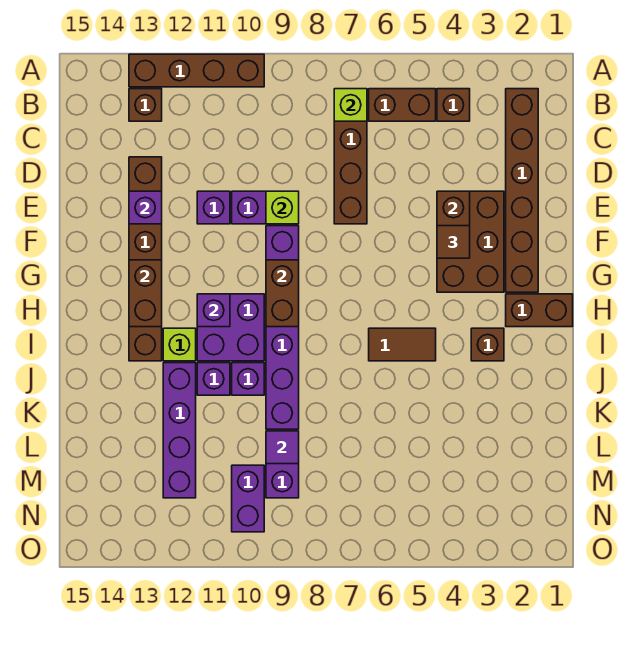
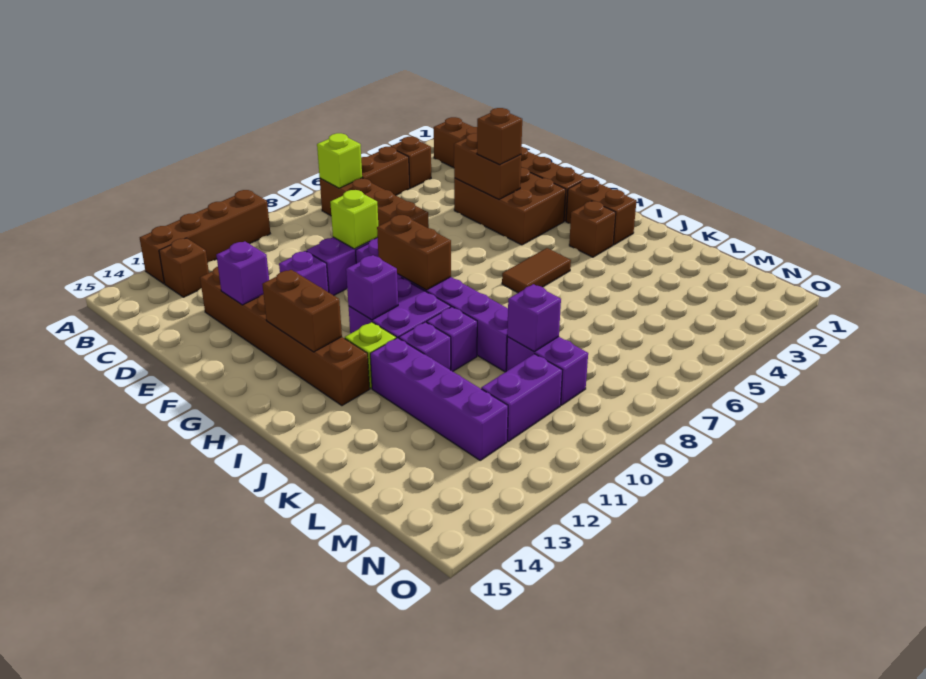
brown tile F4 level 3 -> brown brick F4 level 3
brown brick H1:H2 level 1 -> brown brick H2:I2 level 1
purple tile L9 level 2 -> purple brick L9 level 2
purple brick M10:N10 level 1 -> purple brick M10:M11 level 1

